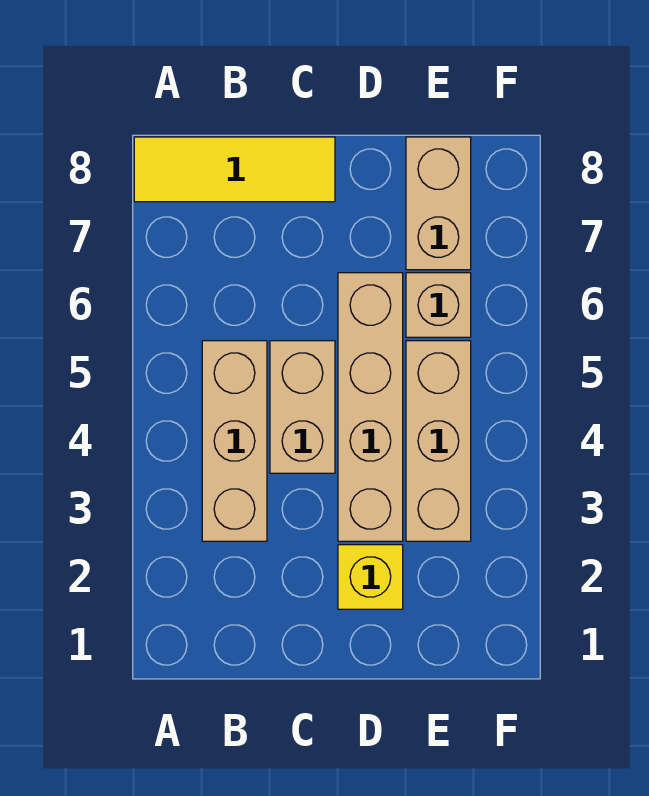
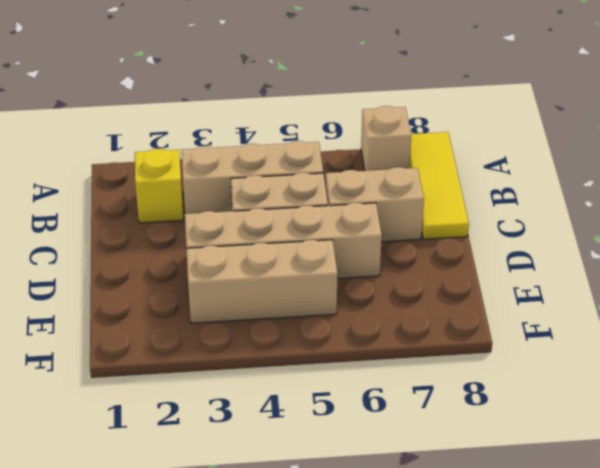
yellow brick D2 level 1 -> yellow brick B2 level 1
tan brick E6 level 1 -> tan brick A7 level 1
tan brick E7:E8 level 1 -> tan brick C6:C7 level 1

